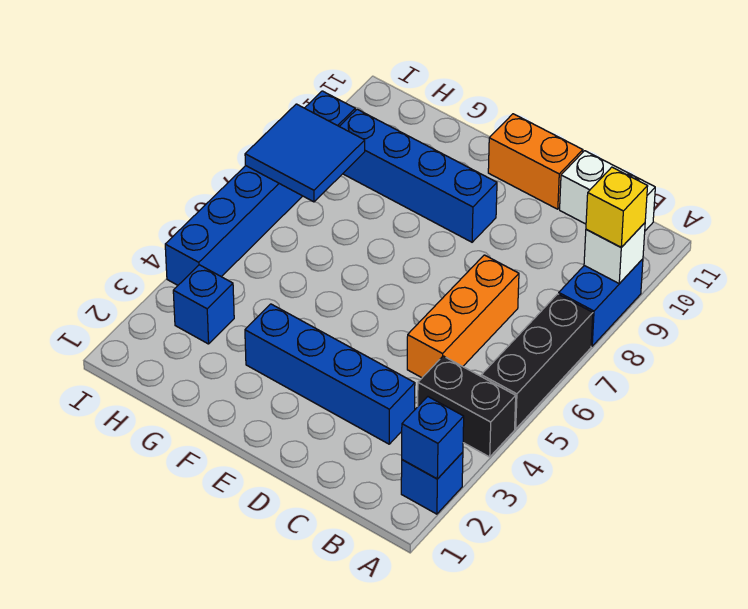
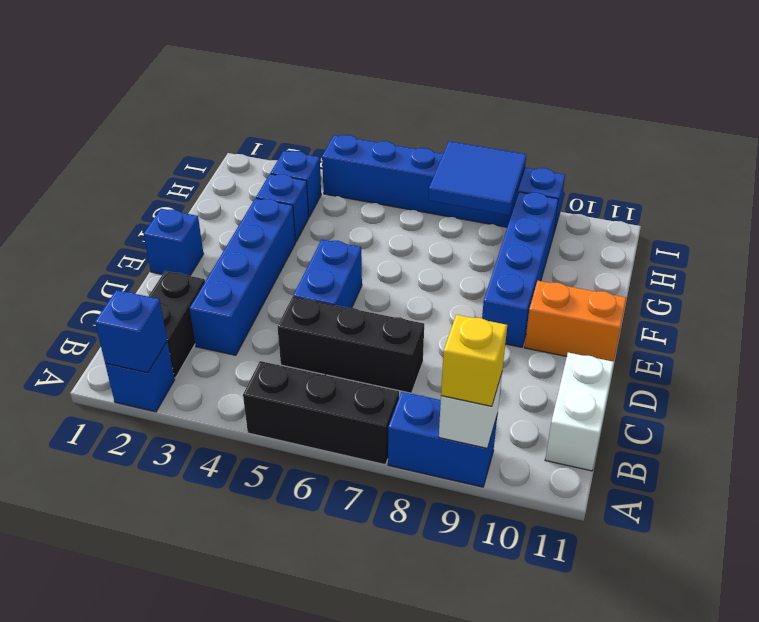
black brick A4:B4 level 1 -> black brick B2:C2 level 1
orange brick C5:C7 level 1 -> black brick C5:C7 level 1
none -> blue brick D5:E5 level 1
orange brick D11:E11 level 1 -> orange brick E10:E11 level 1
none -> blue brick E1 level 1
none -> blue brick G3 level 1

